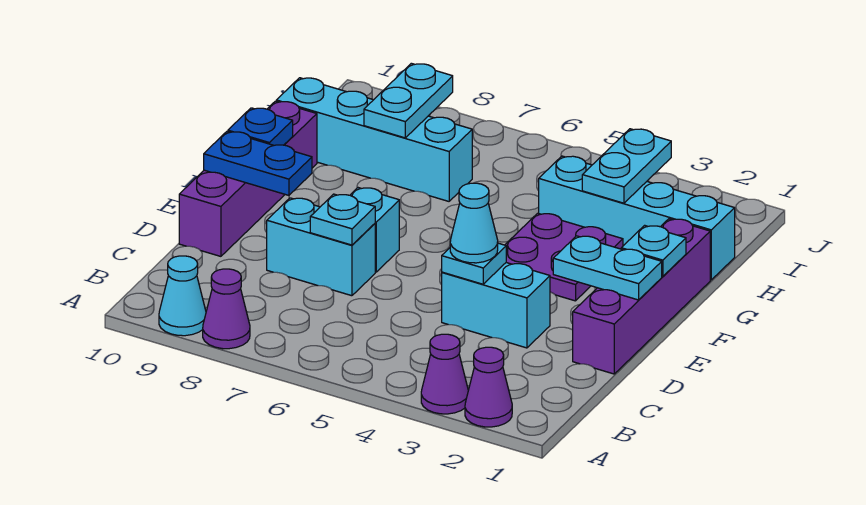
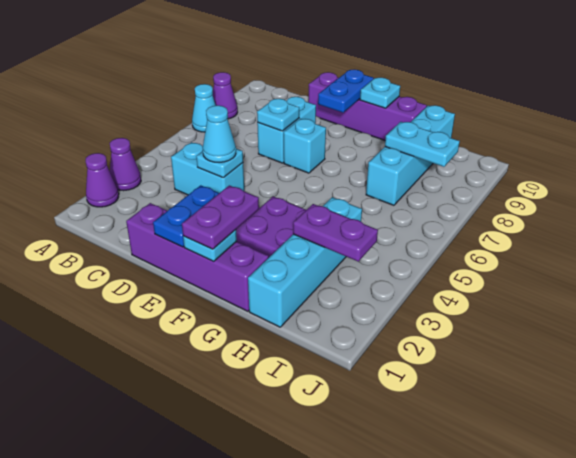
cyan cone A9 level 1 -> cyan cone A7 level 1
cyan brick D3:D4 level 1 -> cyan brick C4:D4 level 1
cyan plate E1:E2 level 2 -> blue plate E1:E2 level 2
none -> purple plate F1:F2 level 3
blue plate F10 level 2 -> cyan plate F10 level 2
cyan plate H3:I3 level 2 -> purple plate H3:I3 level 2

